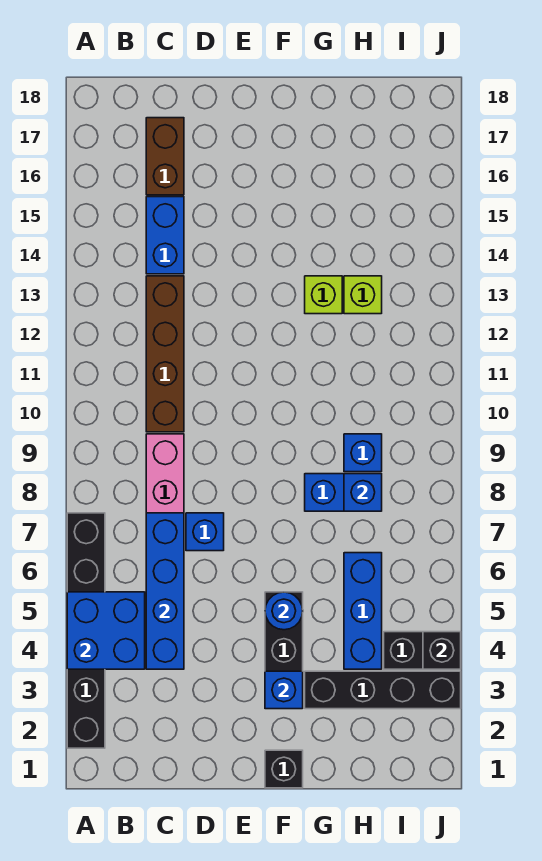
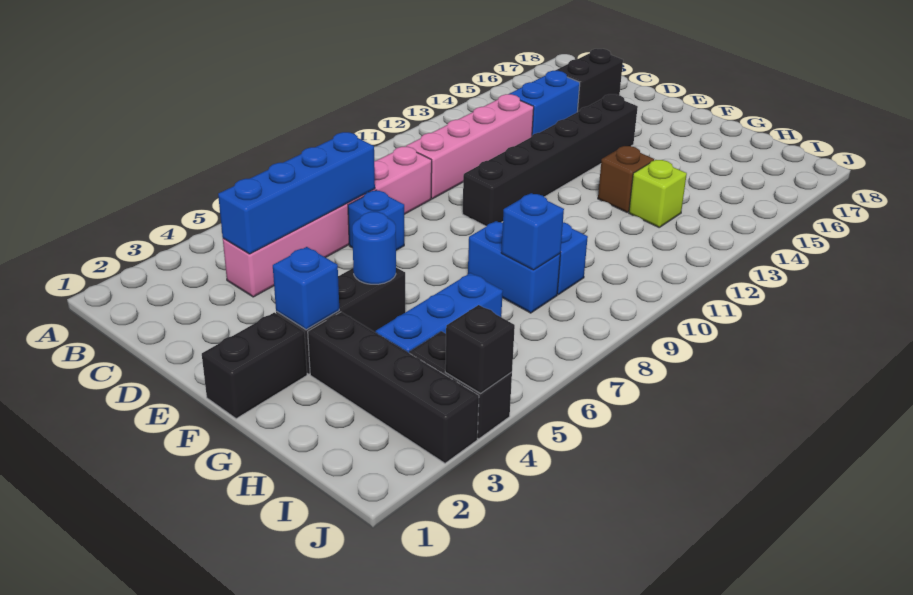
black brick A2:A7 level 1 -> black brick E10:E15 level 1
blue brick A4:B5 level 2 -> none
brown brick C10:C13 level 1 -> pink brick C10:C13 level 1
brown brick C16:C17 level 1 -> black brick C16:C17 level 1
black brick F1 level 1 -> black brick F1:F2 level 1
lime brick G13 level 1 -> brown brick G13 level 1

